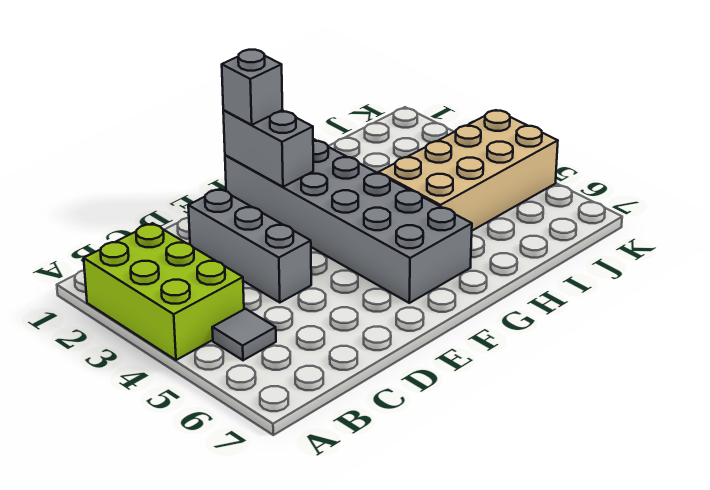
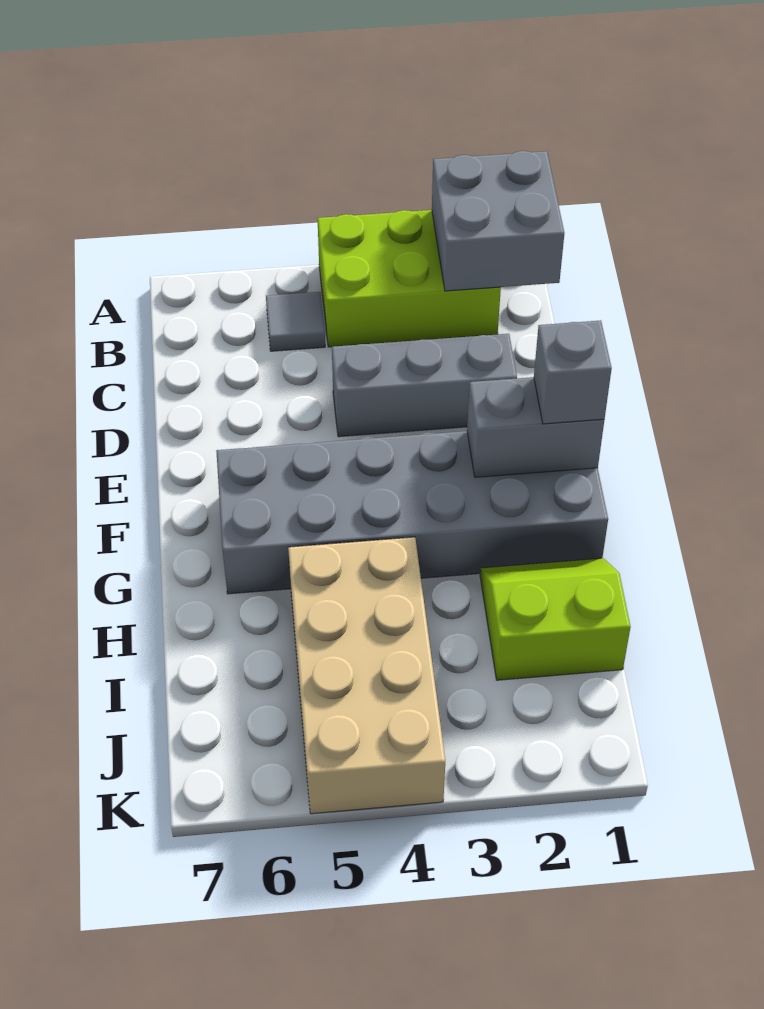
none -> grey brick A1:B2 level 2
none -> lime slope H1:I2 level 1 top I

